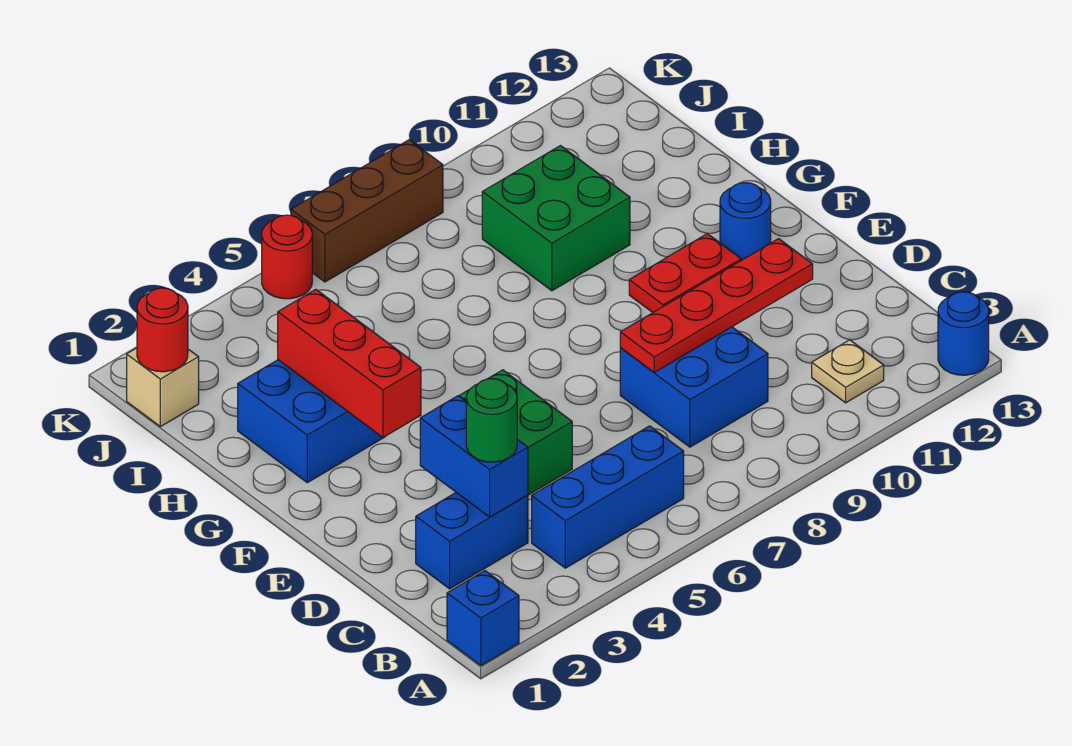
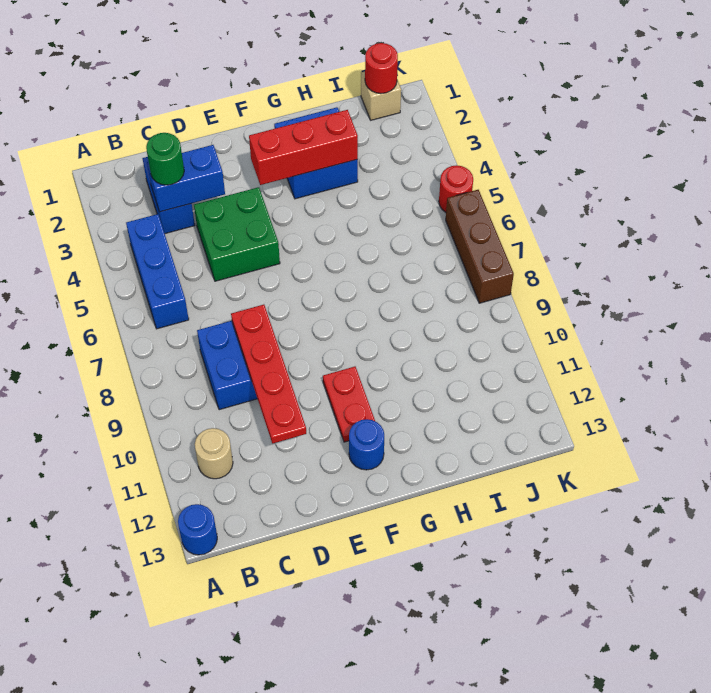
blue brick A1 level 1 -> none
tan plate B11 level 1 -> tan round brick B11 level 1
green brick H9:I10 level 1 -> none

